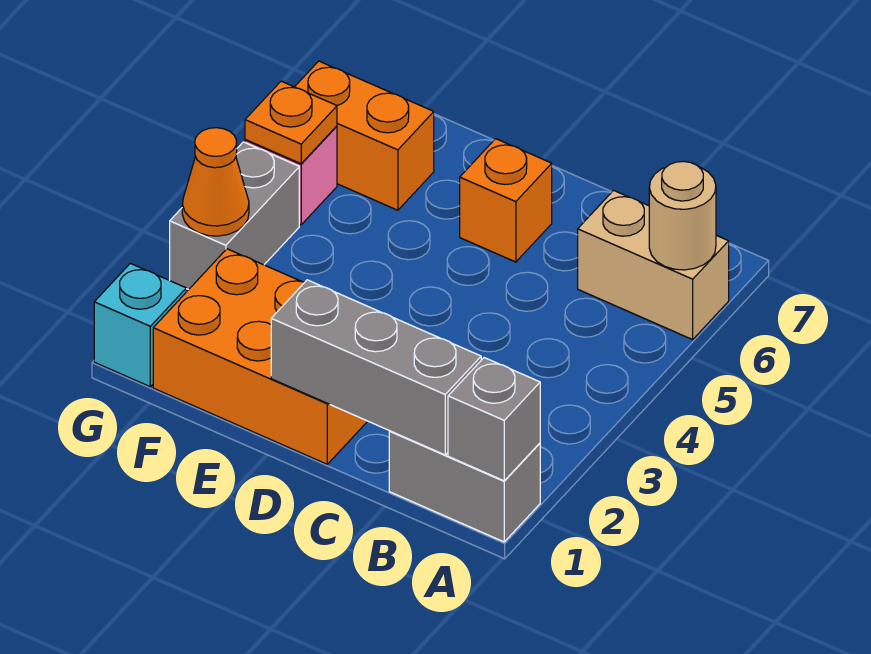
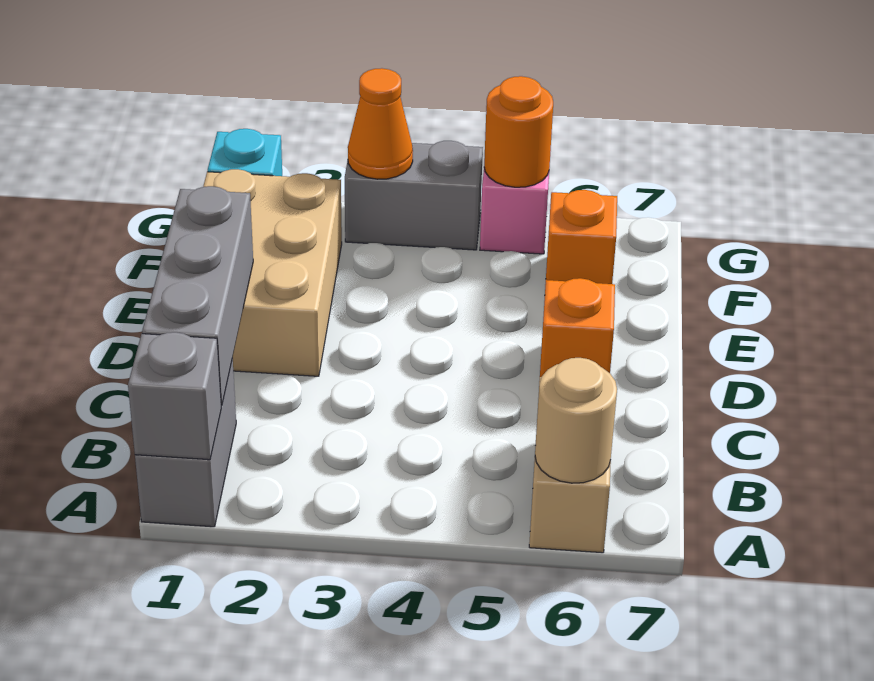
orange brick D1:F2 level 1 -> tan brick D1:F2 level 1
orange brick F6:G6 level 1 -> orange brick F6 level 1
orange plate G5 level 2 -> orange round brick G5 level 2

